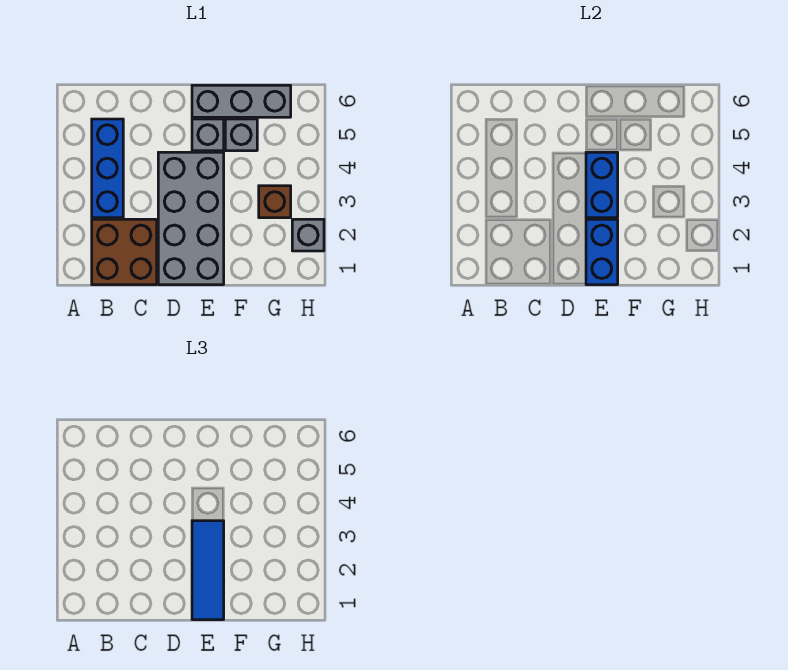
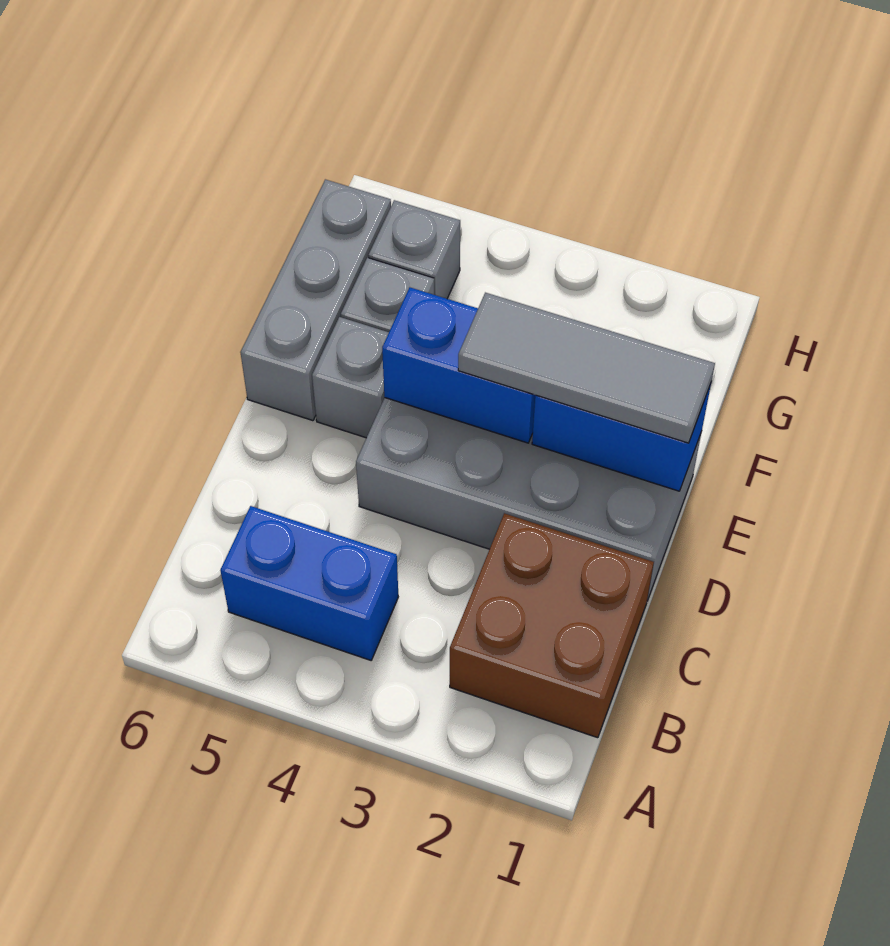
blue brick B3:B5 level 1 -> blue brick B4:B5 level 1
blue tile E1:E3 level 3 -> grey tile E1:E3 level 3
brown brick G3 level 1 -> none
grey brick H2 level 1 -> grey brick G5 level 1

